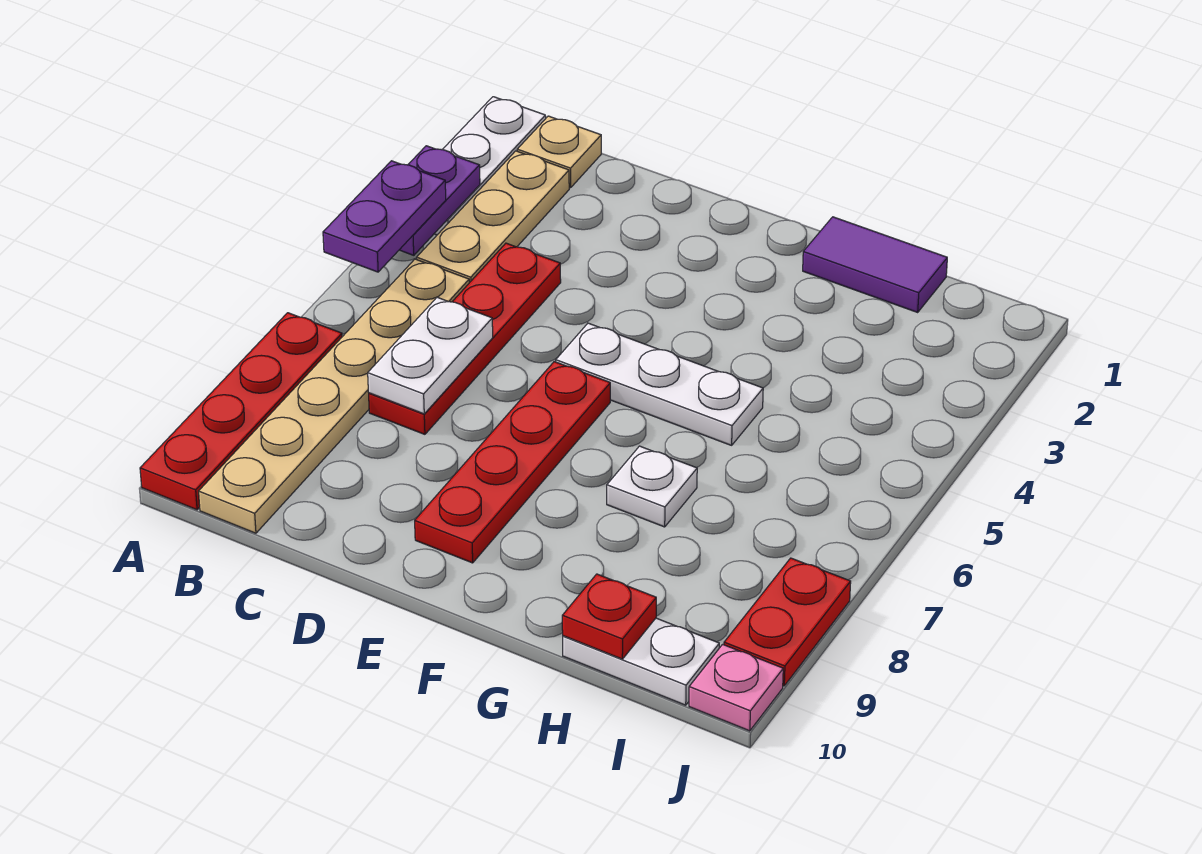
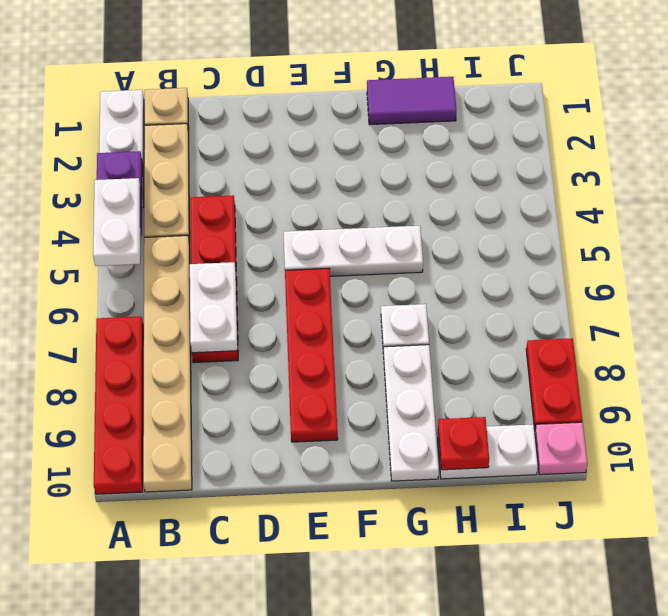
purple plate A4:A5 level 3 -> white plate A4:A5 level 3
none -> white plate G8:G10 level 1

